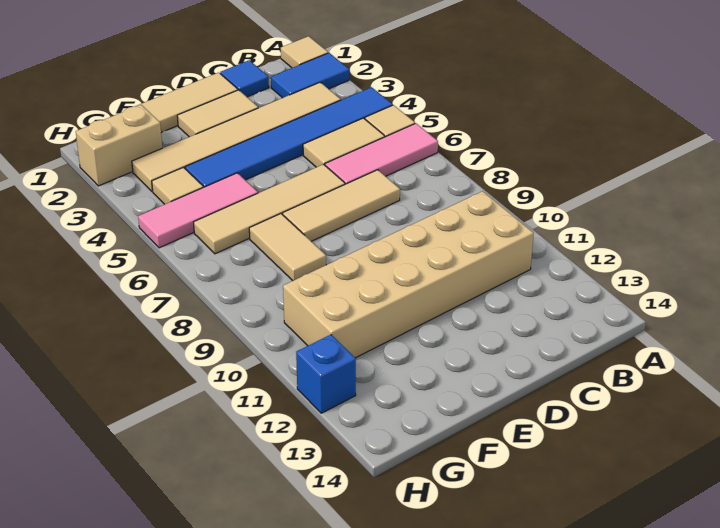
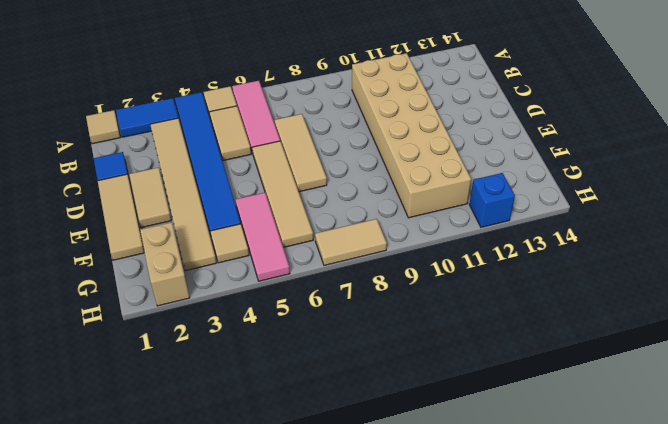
blue tile A2:B2 level 1 -> blue tile A2:A3 level 1
tan tile F7:F8 level 1 -> tan tile H7:H8 level 1

